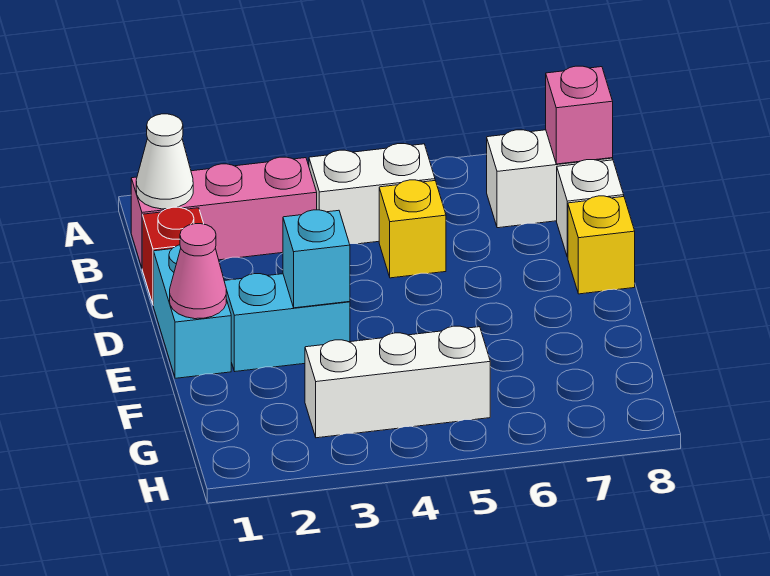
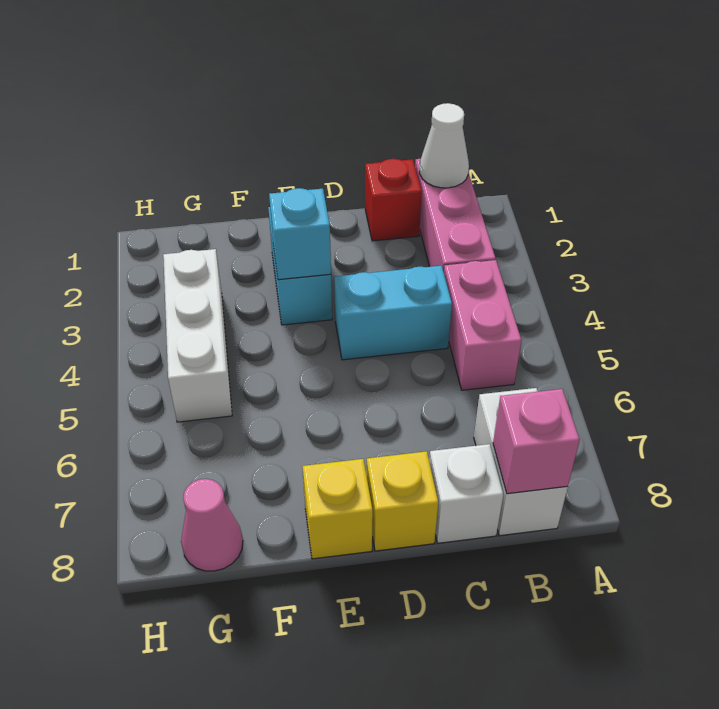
white brick B4:B5 level 1 -> pink brick B4:B5 level 1
yellow brick C5 level 1 -> yellow brick E8 level 1
cyan brick D1:E1 level 1 -> cyan brick C4:D4 level 1
pink cone E1 level 2 -> pink cone G8 level 1

